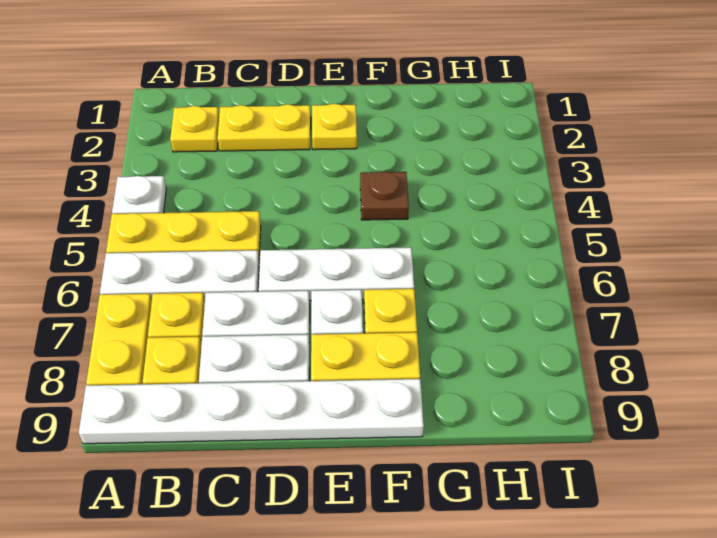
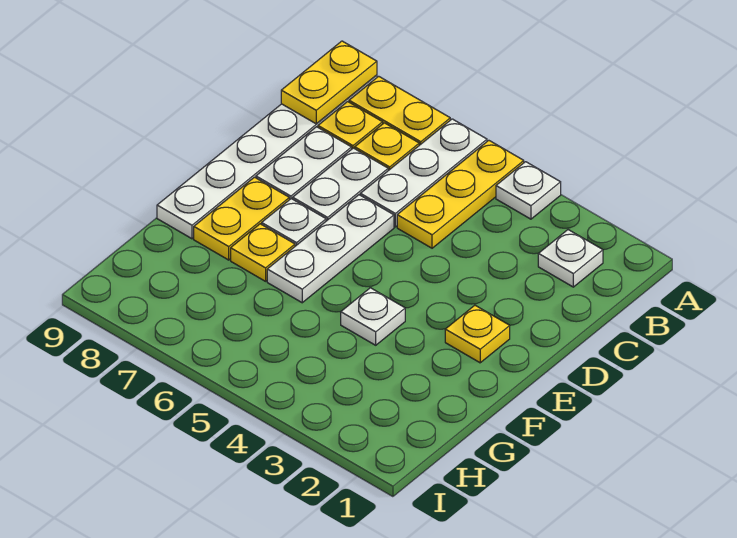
yellow plate B2 level 1 -> white plate B2 level 1
yellow plate C2:D2 level 1 -> yellow plate A9:B9 level 2
brown plate F4 level 1 -> white plate F4 level 1

